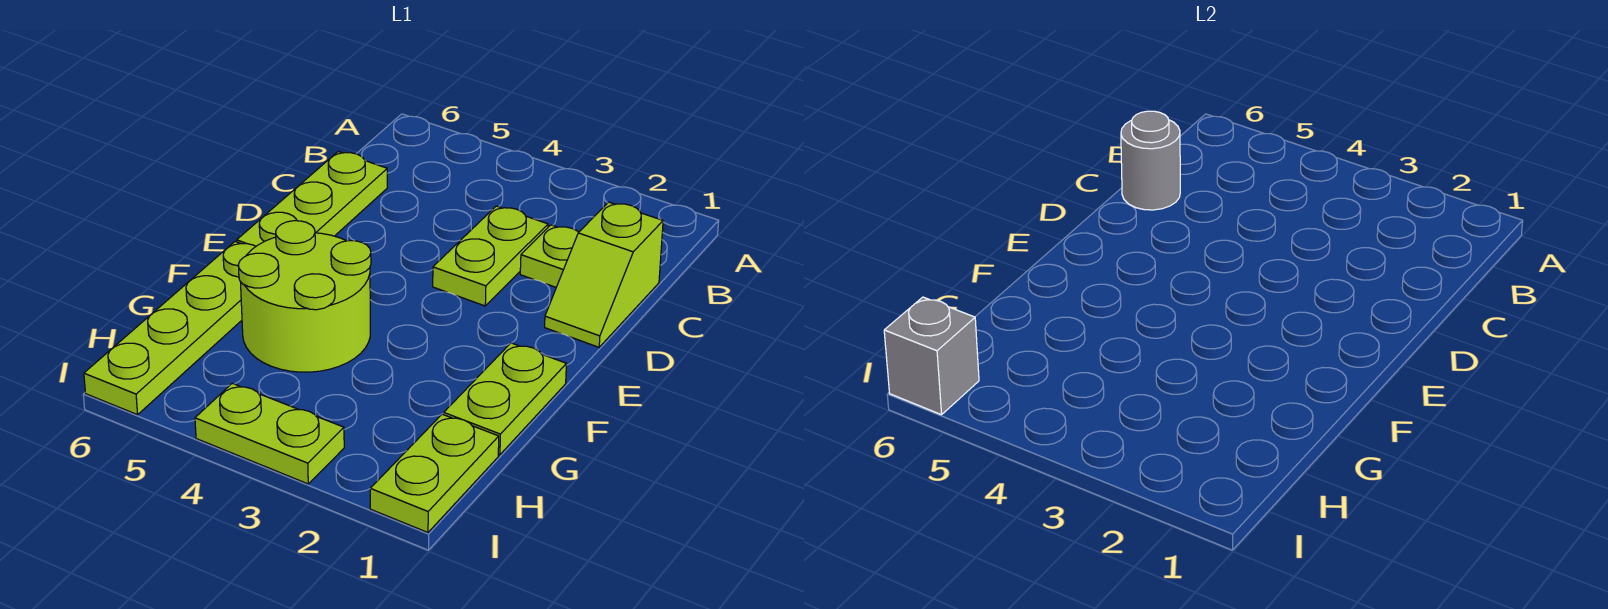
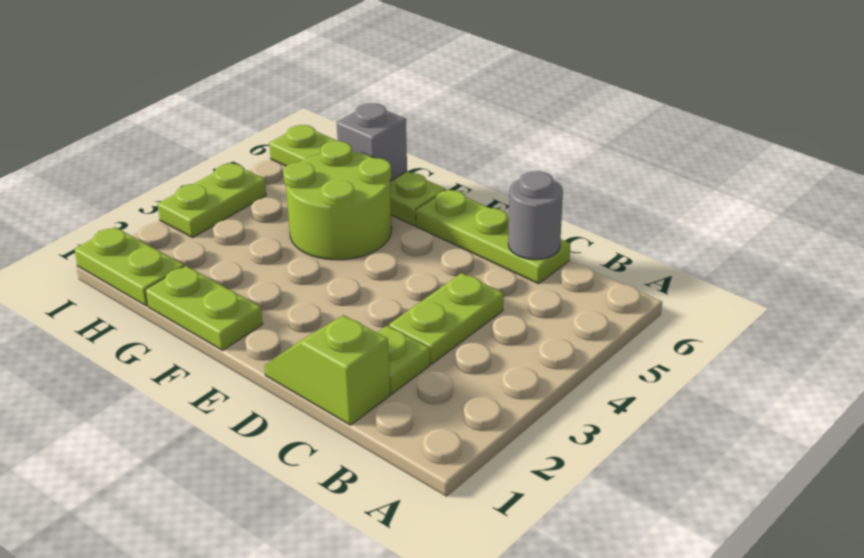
lime plate C3:D3 level 1 -> lime plate C3:C4 level 1
grey brick I6 level 2 -> grey brick G6 level 2

